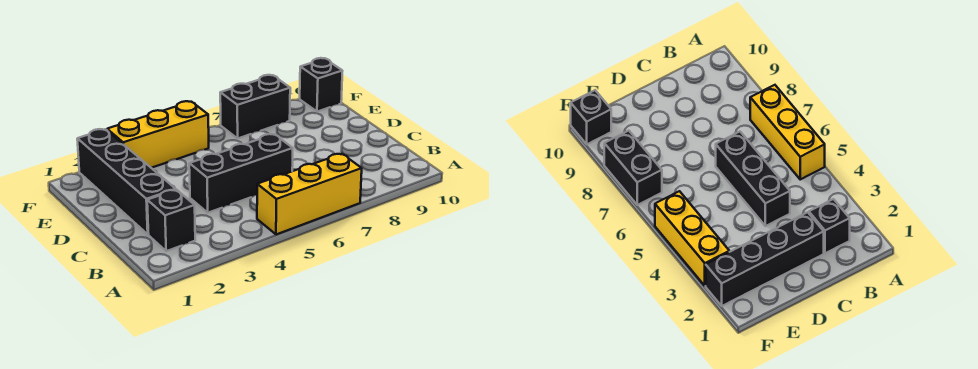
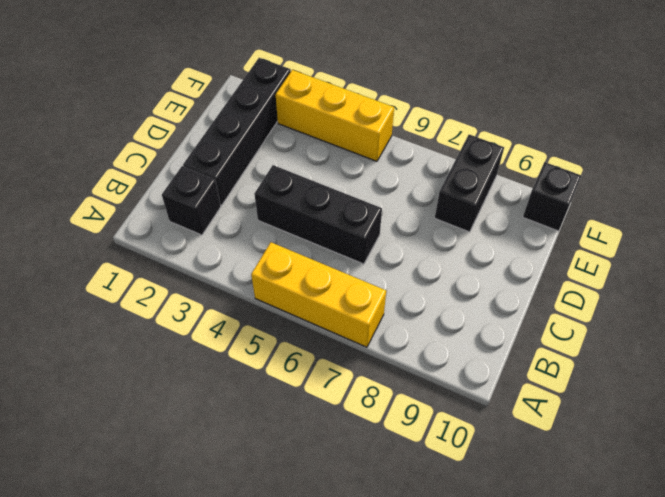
black brick F7:F8 level 1 -> black brick E8:F8 level 1

